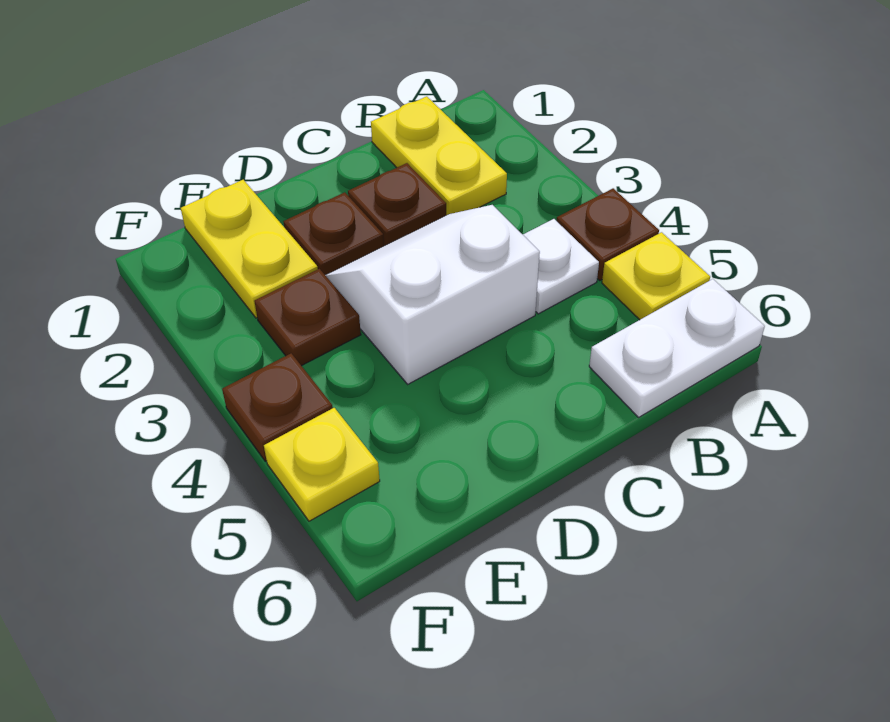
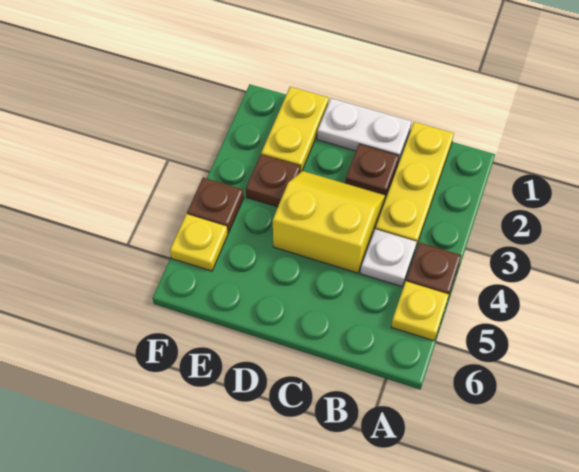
white plate A6:B6 level 1 -> white plate C1:D1 level 1
yellow plate B1:B2 level 1 -> yellow plate B1:B3 level 1
white slope C3:D4 level 1 top 4 -> yellow slope C3:D4 level 1 top 4
brown plate D2 level 1 -> none

